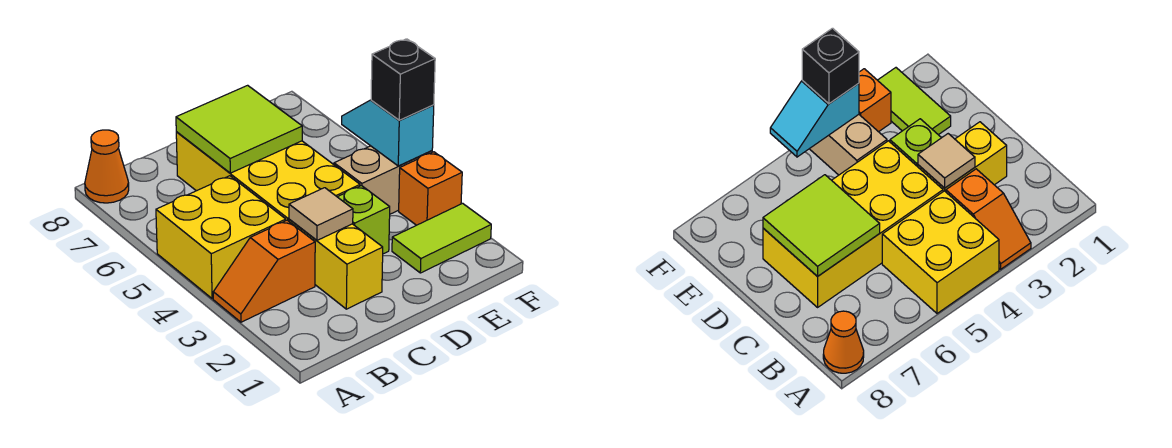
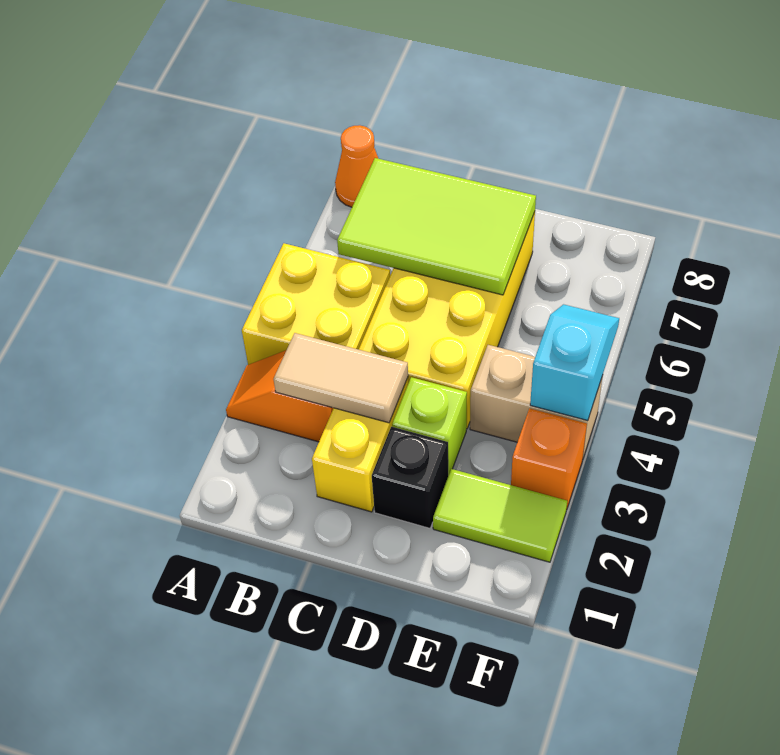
tan tile C3 level 2 -> tan tile B3:C3 level 2
lime tile C6:D7 level 2 -> lime tile B6:D7 level 2
black brick F4 level 3 -> black brick D2 level 1

